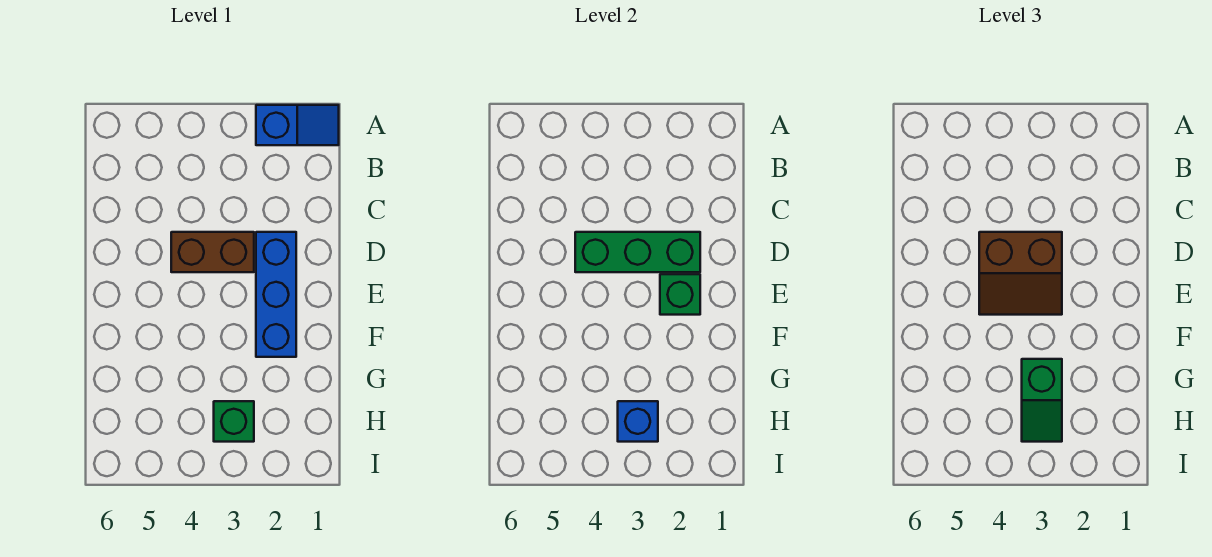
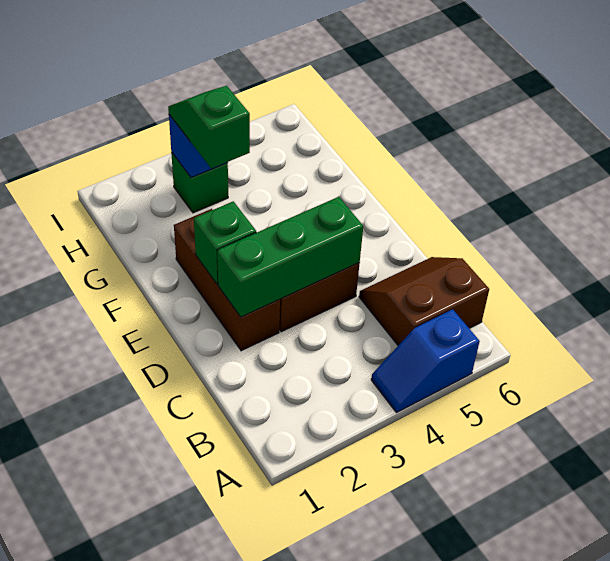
blue slope A1:A2 level 1 top 2 -> blue slope A4:A5 level 1 top 5
blue brick D2:F2 level 1 -> brown brick D2:F2 level 1
brown slope D3:E4 level 3 top D -> brown slope B5:C6 level 1 top B

